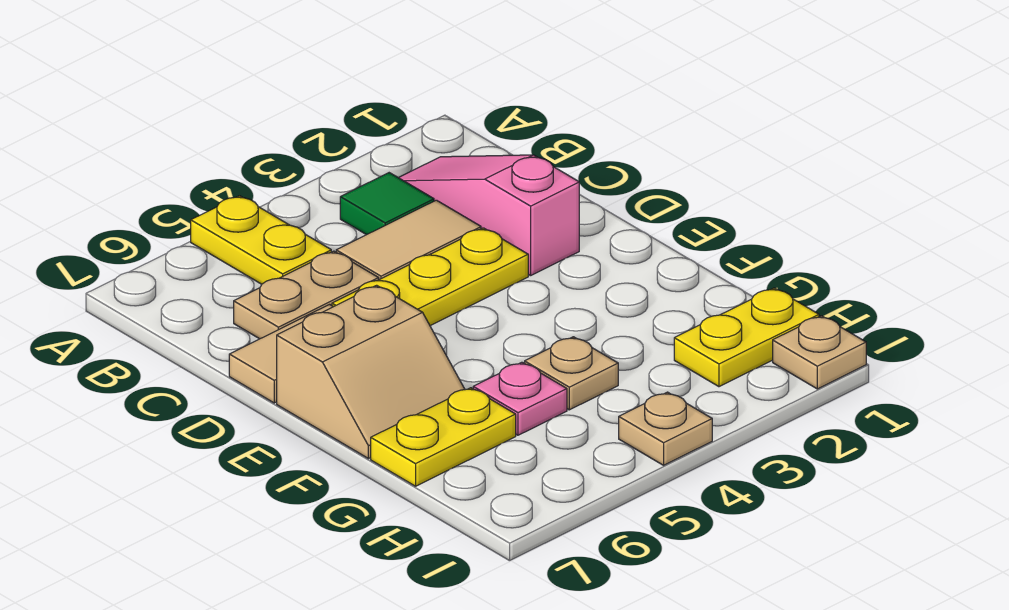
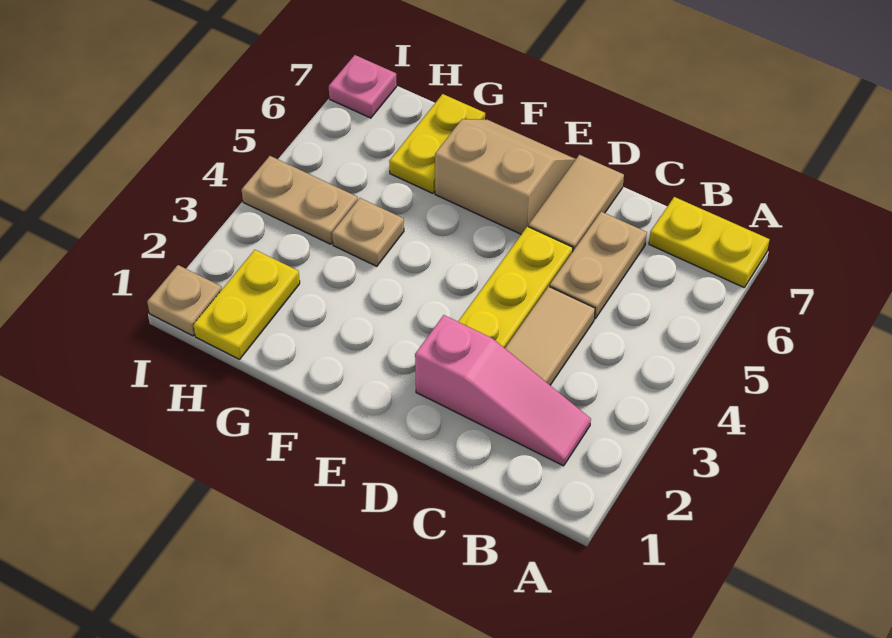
yellow plate A5:B5 level 1 -> yellow plate A7:B7 level 1
green tile B3 level 1 -> none
tan slope E6:F7 level 1 top E -> tan slope E6:F7 level 1 top 6
pink plate G5 level 1 -> pink plate I7 level 1
tan plate I4 level 1 -> tan plate H4:I4 level 1

